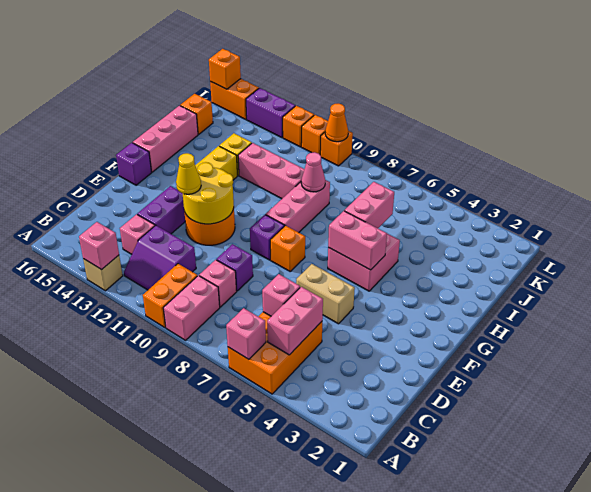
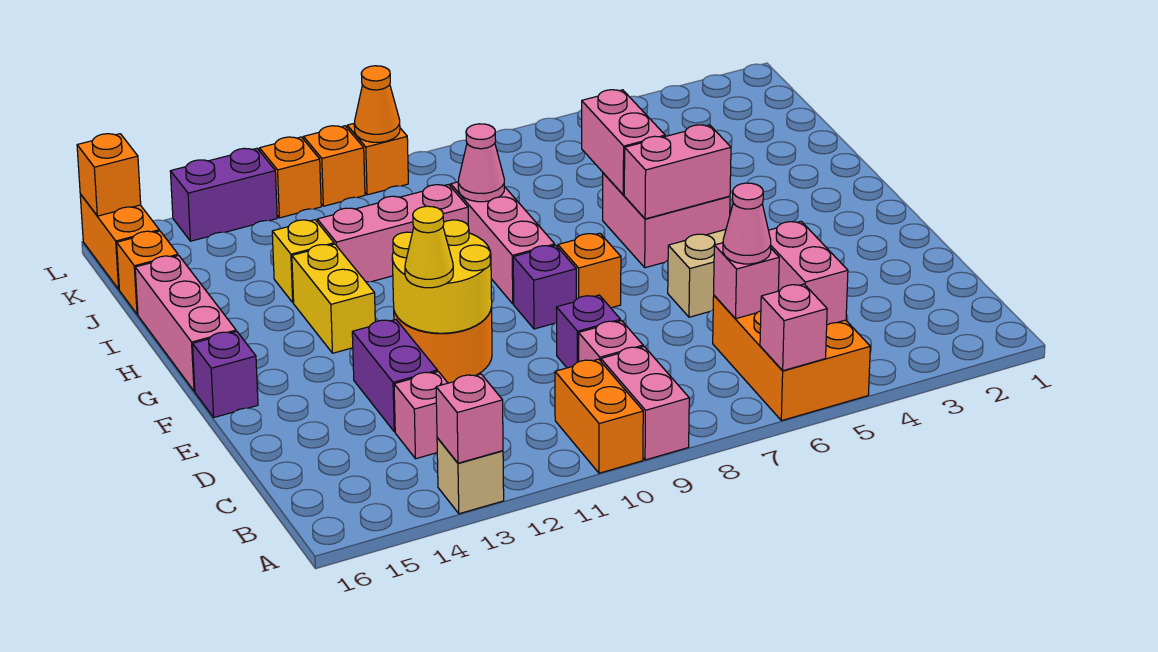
purple slope B11:C12 level 1 top C -> none
none -> pink cone C6 level 3
orange brick L15:L16 level 1 -> orange brick K16:L16 level 1

